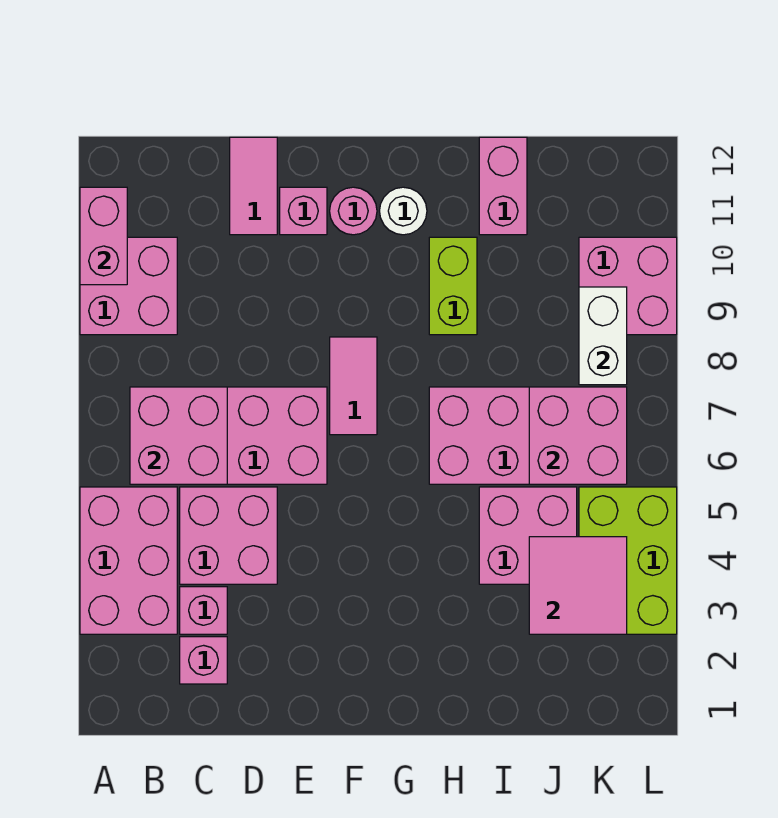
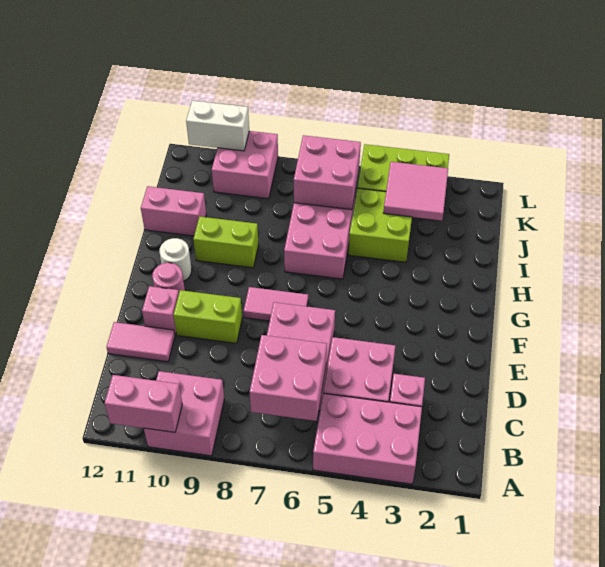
pink brick C2 level 1 -> none
none -> lime brick E9:E10 level 1
pink brick I4:J5 level 1 -> lime brick I4:J5 level 1
white brick K8:K9 level 2 -> white brick L10:L11 level 2

